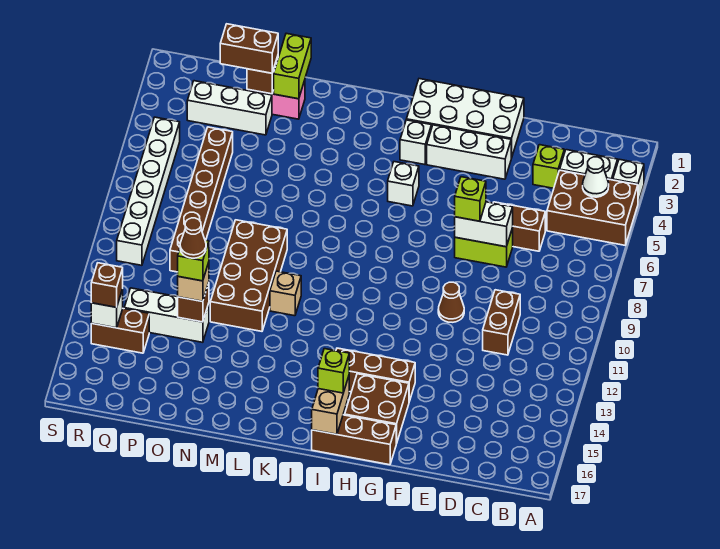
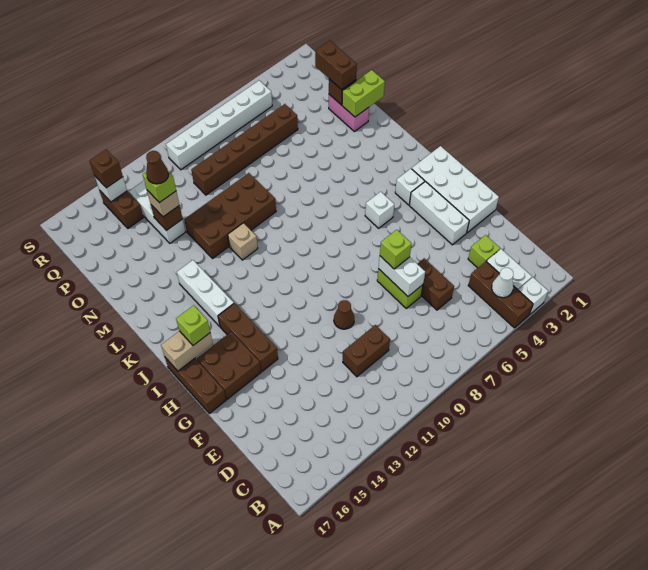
brown brick A4:C5 level 1 -> brown brick A4:C4 level 1
white brick O3:Q3 level 1 -> white brick J14:L14 level 1

